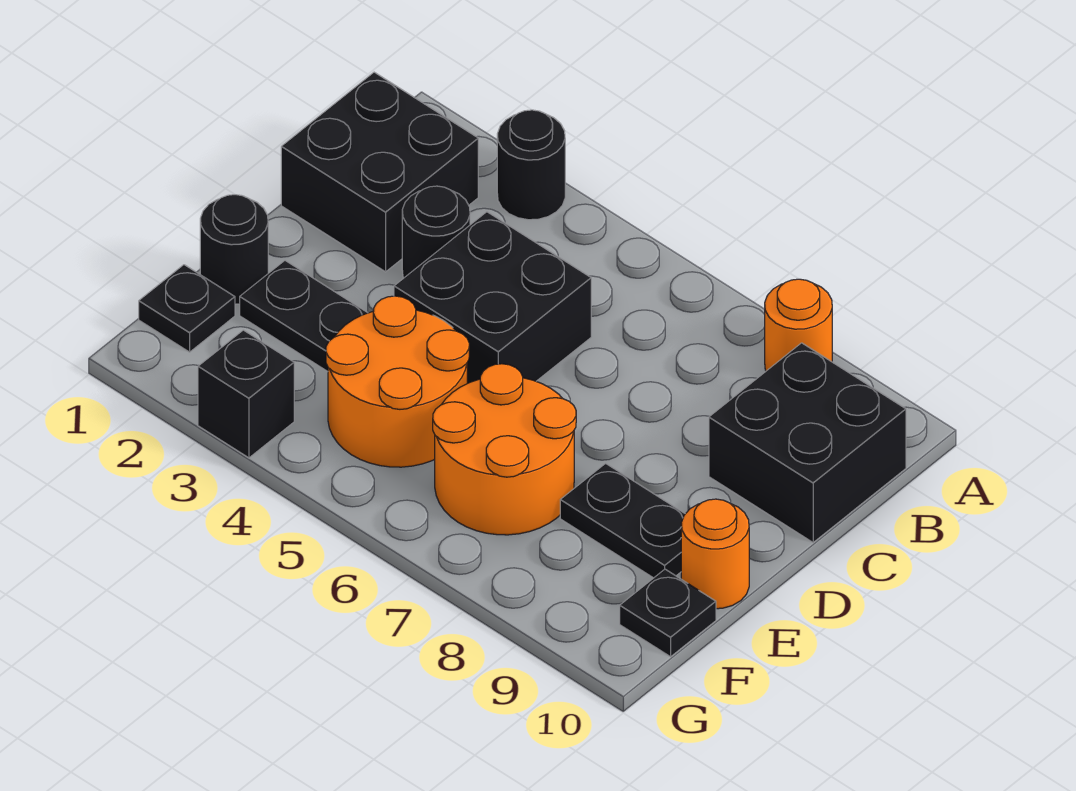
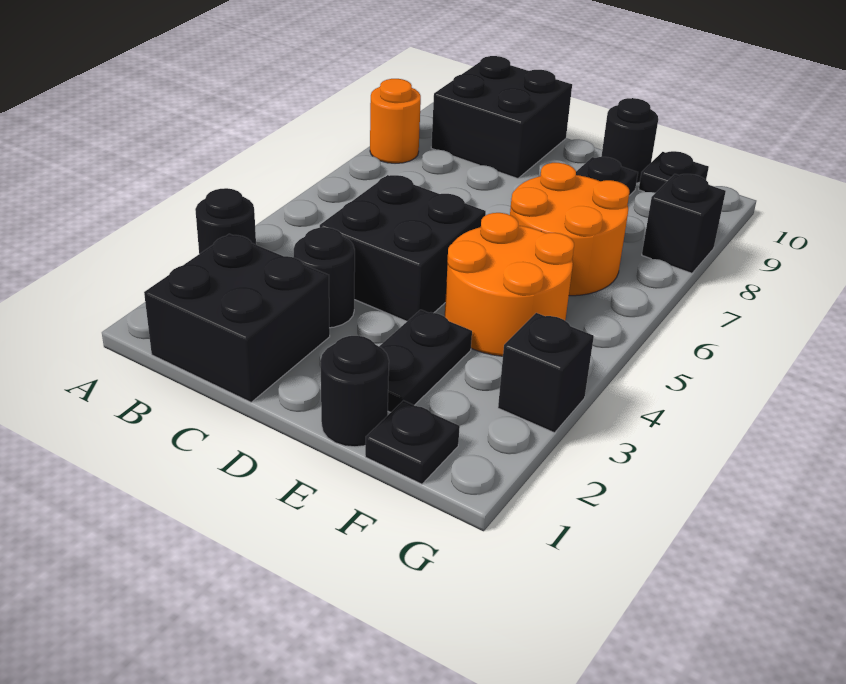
orange round brick E10 level 1 -> black round brick E10 level 1
none -> black brick G8 level 1

